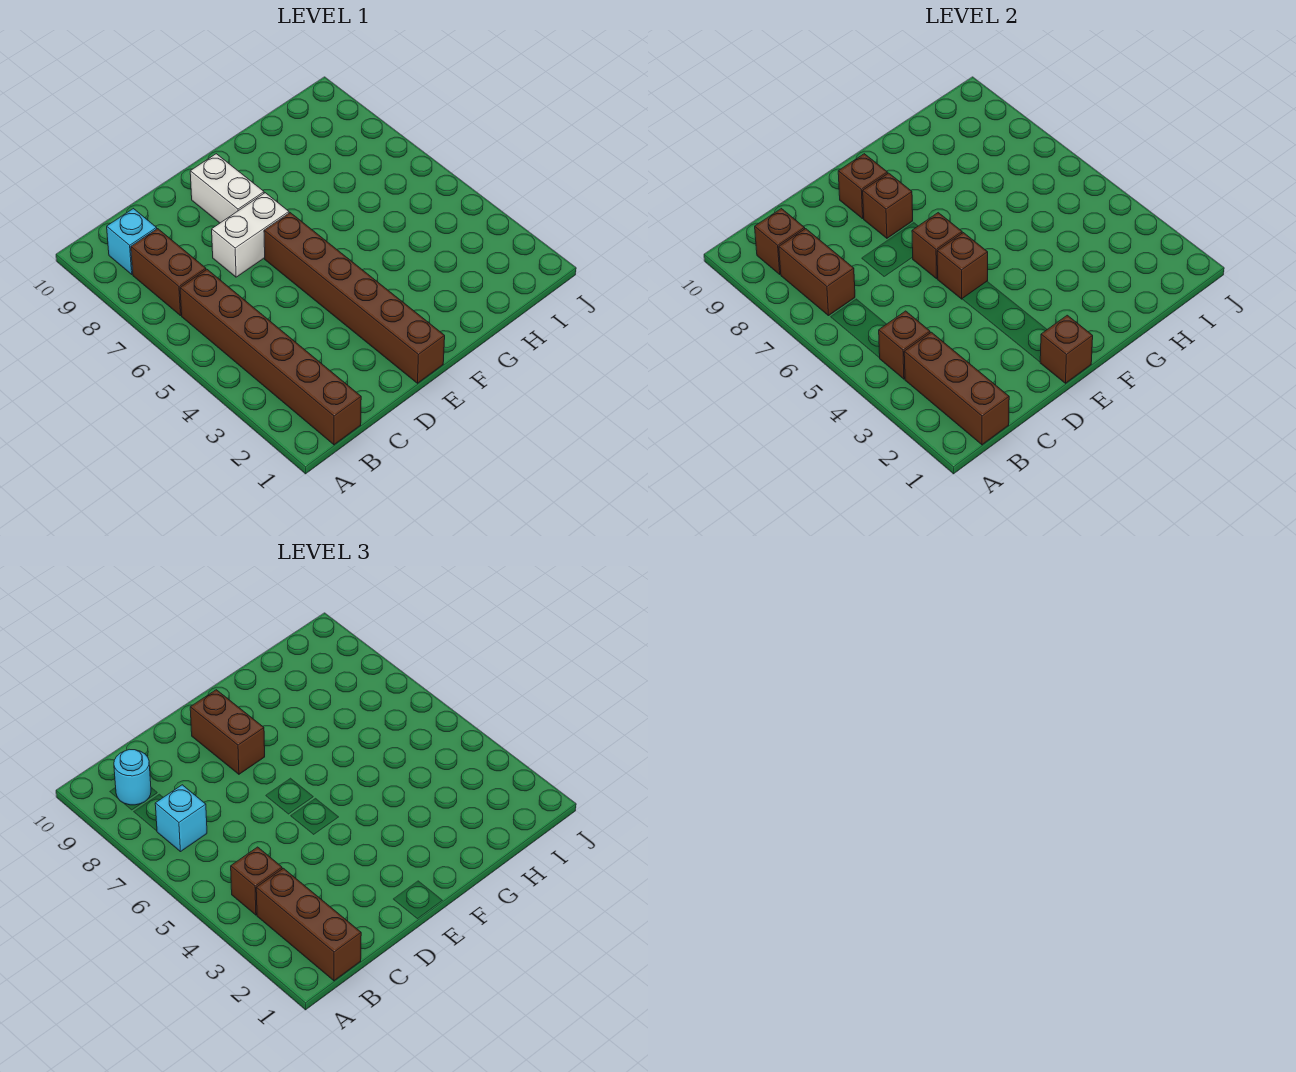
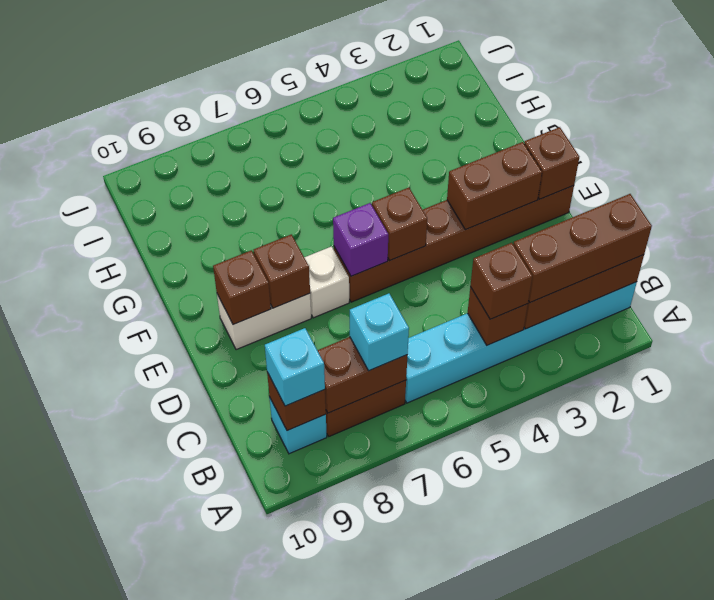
brown brick B1:B6 level 1 -> cyan brick B1:B6 level 1
cyan round brick B9 level 3 -> cyan brick B9 level 3
white brick D7:E7 level 1 -> white brick E7 level 1
brown brick E6 level 2 -> purple brick E6 level 2
brown brick E8:E9 level 3 -> brown brick E2:E3 level 2

